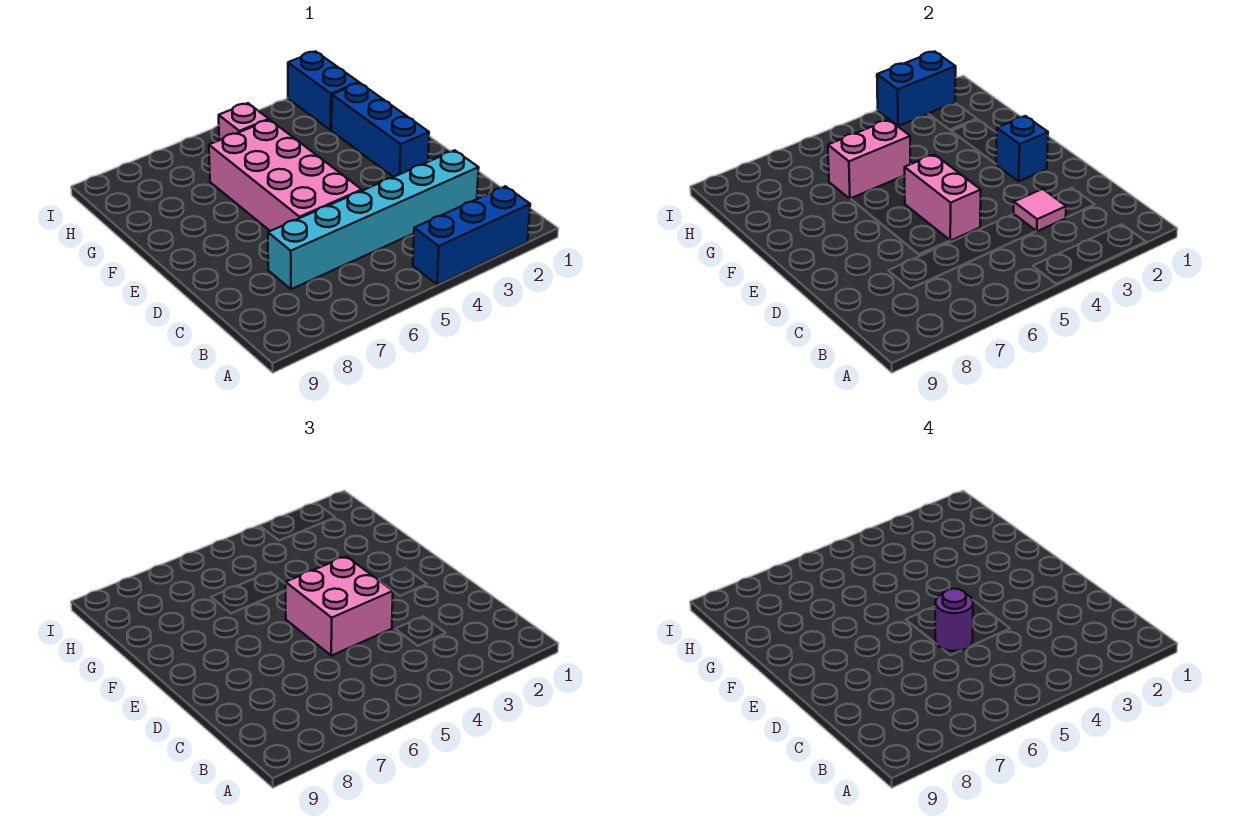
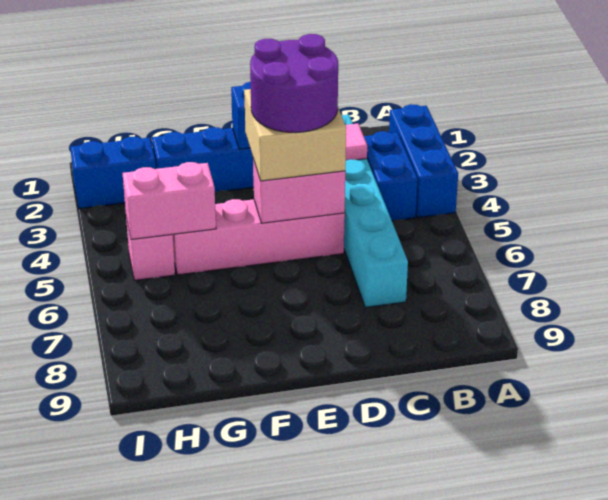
pink brick D4:E5 level 3 -> tan brick D4:E5 level 3
pink brick D5:G6 level 1 -> pink brick D5:G5 level 1
purple round brick D5 level 4 -> purple round brick D4:E5 level 4
pink brick G5:G6 level 2 -> pink brick G5:H5 level 2
blue brick I2:I3 level 2 -> blue brick B3:B4 level 1

